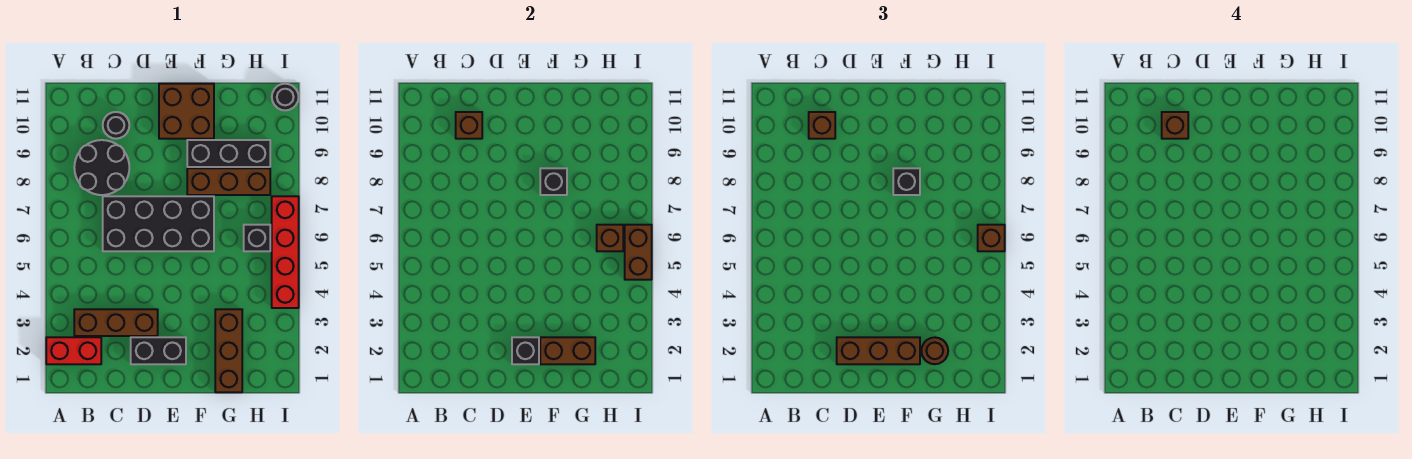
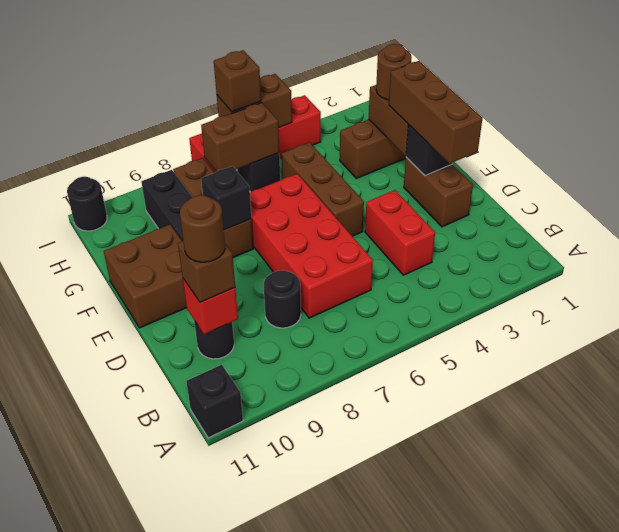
red brick A2:B2 level 1 -> red brick C4:D4 level 1
brown brick B3:D3 level 1 -> brown brick E5:G5 level 1
black round brick B8:C9 level 1 -> black round brick C8 level 1
black brick C6:F7 level 1 -> red brick C6:F7 level 1
brown brick C10 level 2 -> red brick C10 level 2
brown brick C10 level 4 -> brown round brick C10 level 4
black brick D2:E2 level 1 -> brown brick D2:E2 level 1
black brick F8 level 3 -> black brick A11 level 1
brown brick H6 level 2 -> brown brick H6:H7 level 2

